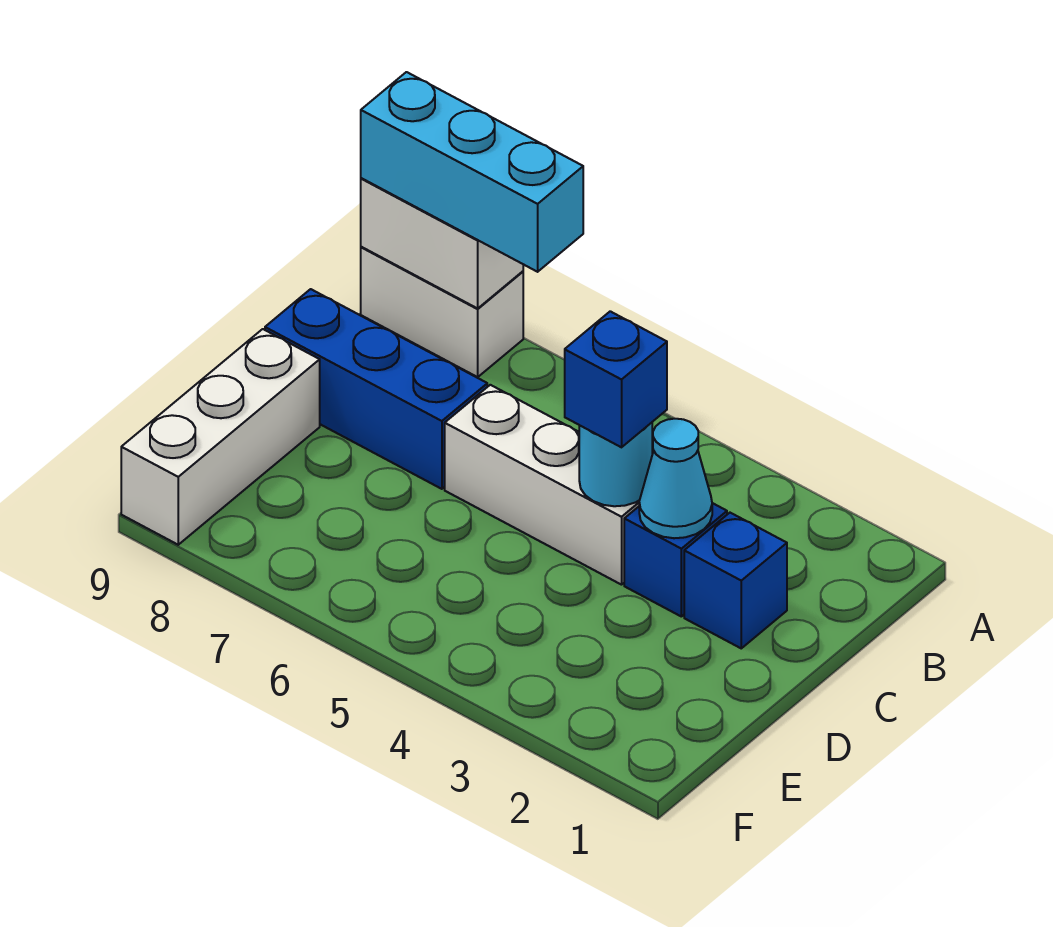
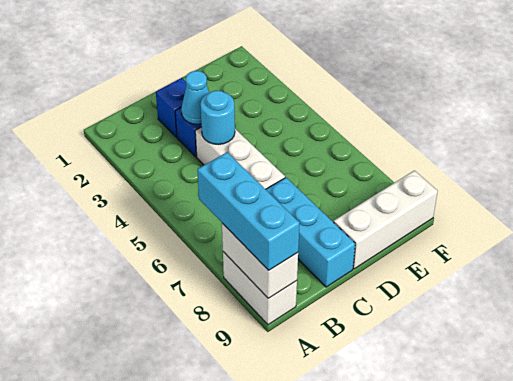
blue brick C4 level 3 -> none
blue brick C7:C9 level 1 -> cyan brick C7:C9 level 1

